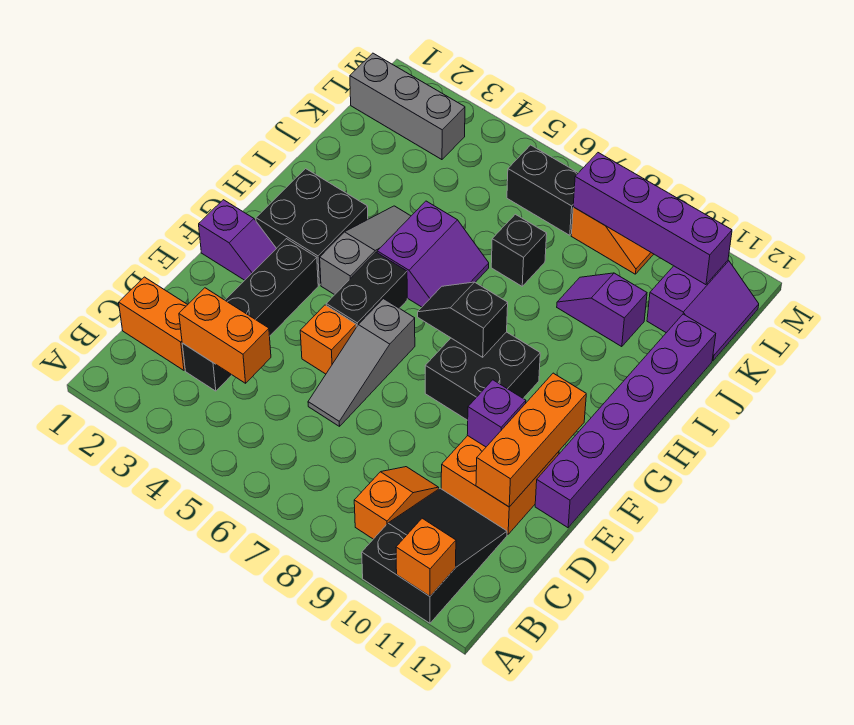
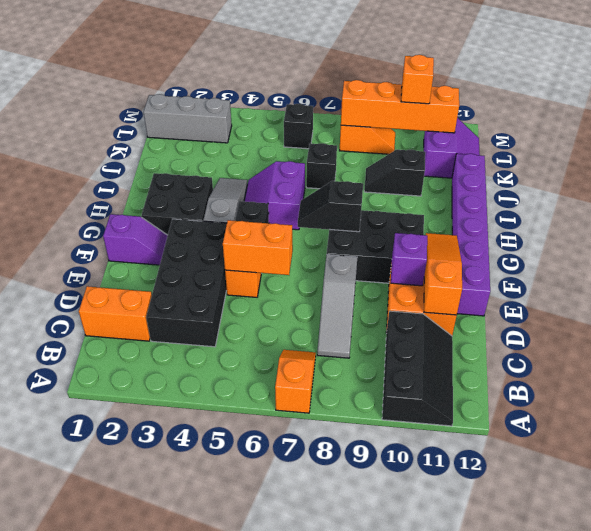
black slope A10:C11 level 1 top A -> black slope A10:C11 level 1 top 10
orange brick A11 level 2 -> orange brick L10 level 3
orange slope B9:C9 level 1 top B -> orange slope A7:B7 level 1 top A
black brick C3:F3 level 1 -> black brick C3:F4 level 1
orange brick C3:C4 level 2 -> orange brick E5:E6 level 2
grey slope D6:F6 level 1 top F -> grey slope C8:E8 level 1 top E
orange brick D11:F11 level 2 -> orange slope D11:F11 level 2 top D
black brick F8:G9 level 1 -> black brick F8:G10 level 1
purple slope H5:I6 level 1 top 5 -> purple slope H5:I6 level 1 top 6
purple slope J9:J10 level 1 top 10 -> black slope J9:J10 level 1 top 10
black brick L6:L7 level 1 -> black brick L6 level 1
purple brick L8:L11 level 2 -> orange brick L8:L11 level 2

